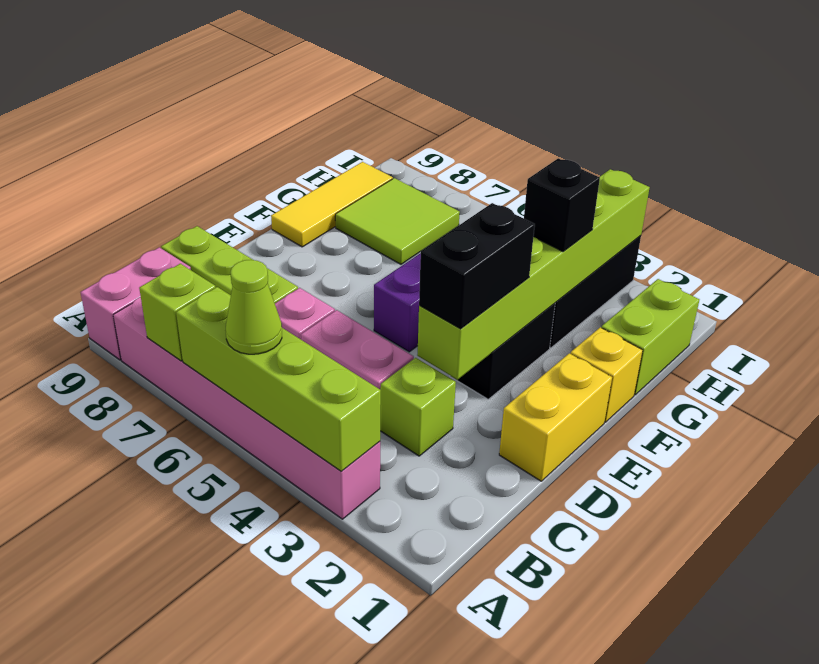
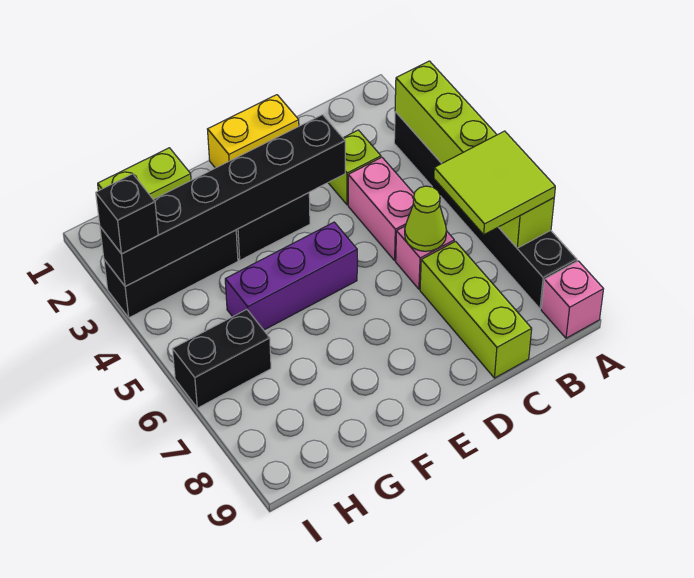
pink brick A3:A8 level 1 -> black brick A3:A8 level 1
lime cone A5 level 3 -> lime cone C6 level 2
pink brick A9:B9 level 1 -> pink brick A9 level 1
lime brick D3:I3 level 2 -> black brick D3:I3 level 2
black brick D3:E3 level 3 -> black brick H6:I6 level 1
yellow brick F1 level 1 -> none
yellow tile F9:H9 level 1 -> none
black brick G3 level 3 -> black brick I3 level 3
lime tile G7:H8 level 1 -> lime tile A6:B7 level 3

